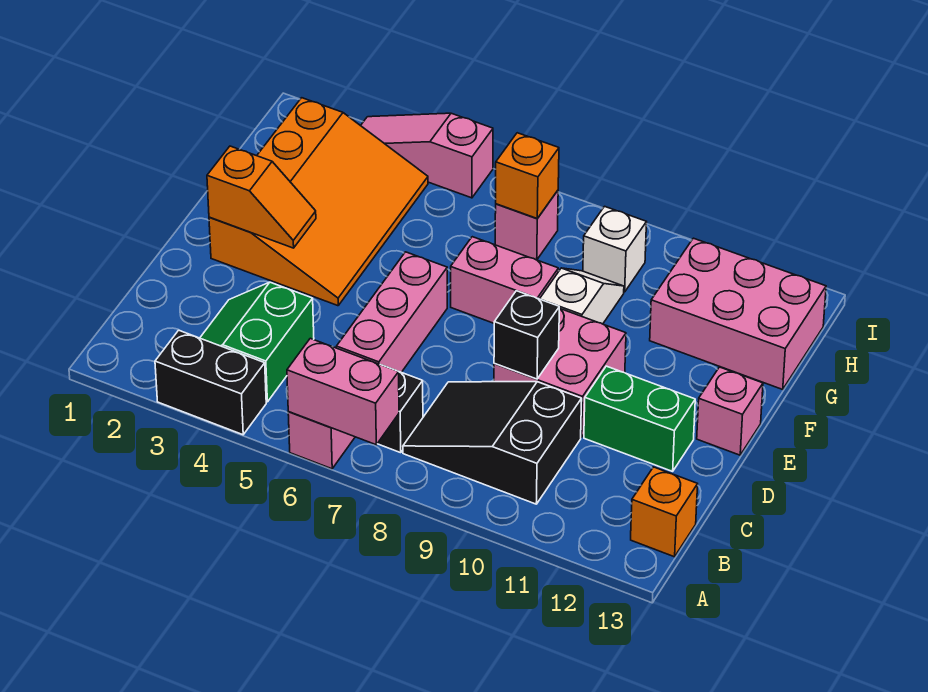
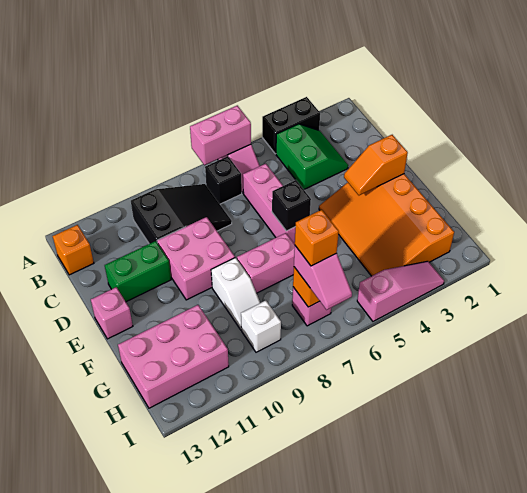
black brick D9 level 2 -> black brick E6 level 2
none -> pink slope H7:I7 level 3 top H
none -> orange brick H7 level 4

